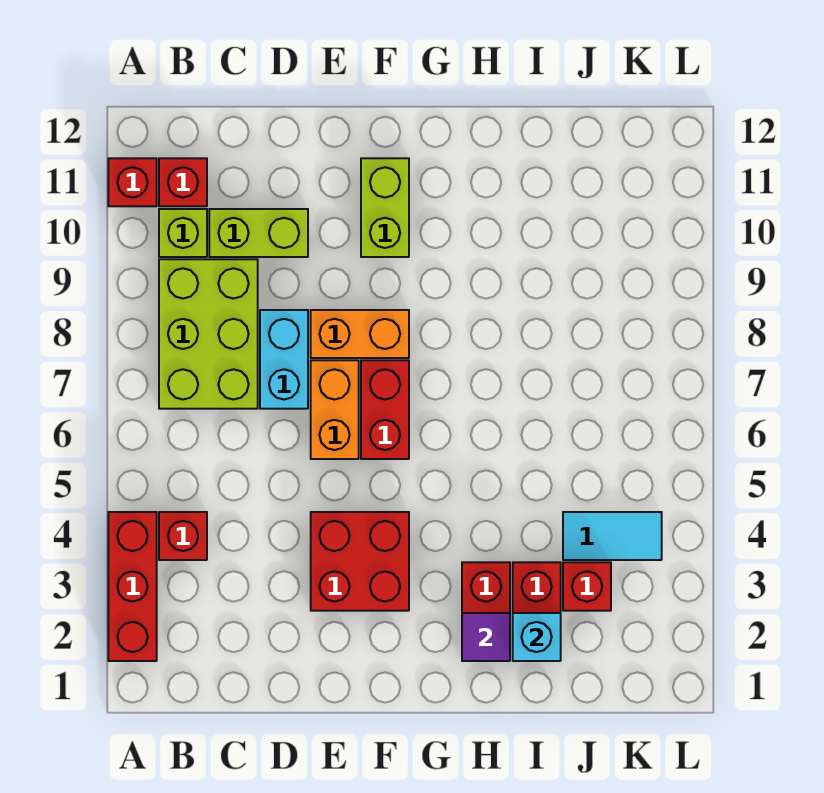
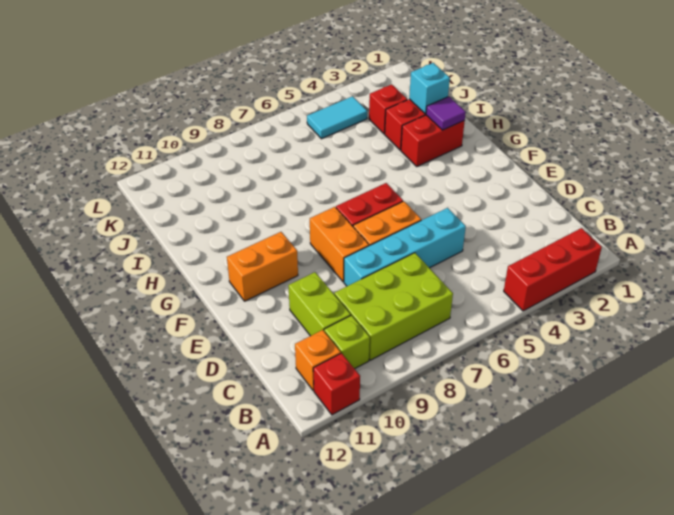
red brick B4 level 1 -> none
red brick B11 level 1 -> orange brick B11 level 1
cyan brick D7:D8 level 1 -> cyan brick D5:D8 level 1
red brick E3:F4 level 1 -> none
lime brick F10:F11 level 1 -> orange brick F10:F11 level 1
cyan tile J4:K4 level 1 -> cyan tile K4:K5 level 1

